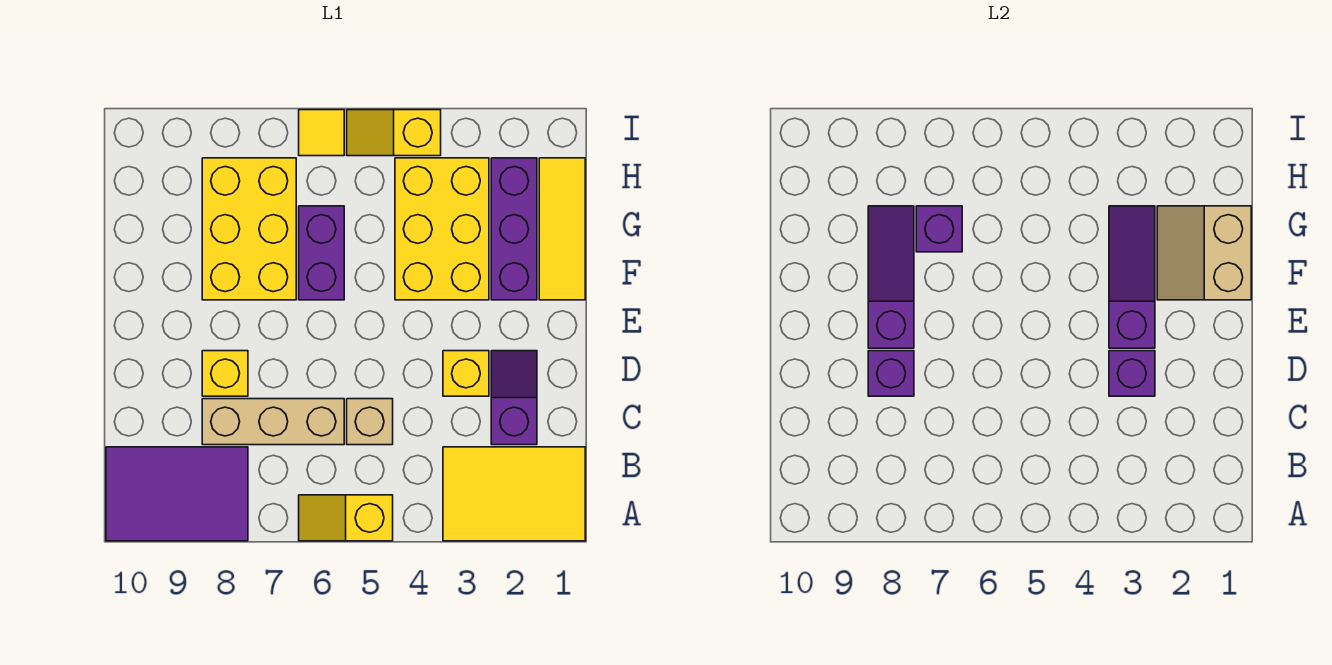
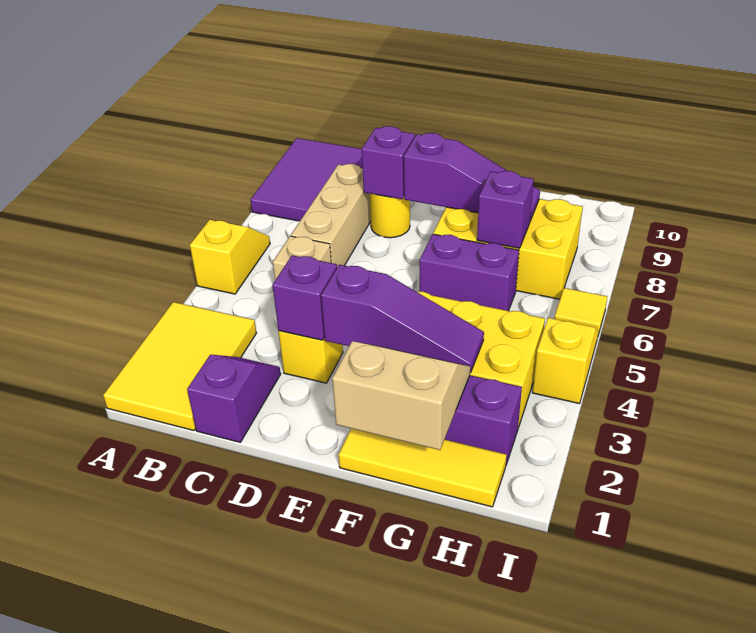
purple slope C2:D2 level 1 top C -> purple slope C1:C2 level 1 top 1
yellow brick D8 level 1 -> yellow round brick D8 level 1

